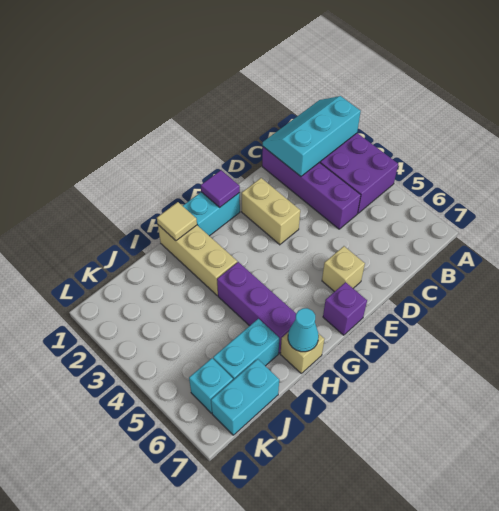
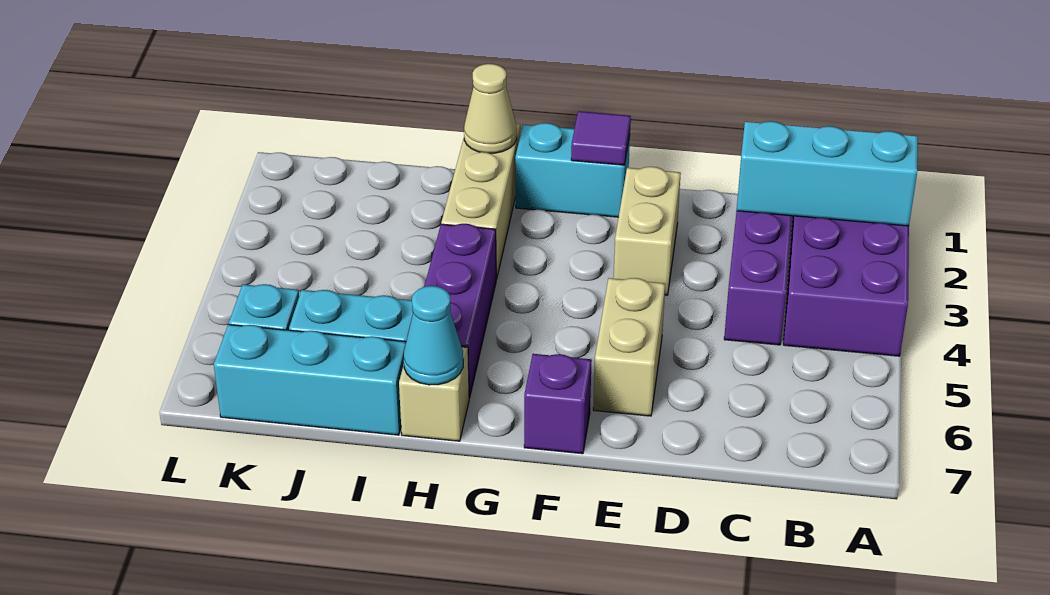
tan brick E6 level 1 -> tan brick E5:E6 level 1
tan tile H1 level 2 -> tan cone H1 level 2
cyan brick J7:K7 level 1 -> cyan brick I7:K7 level 1

